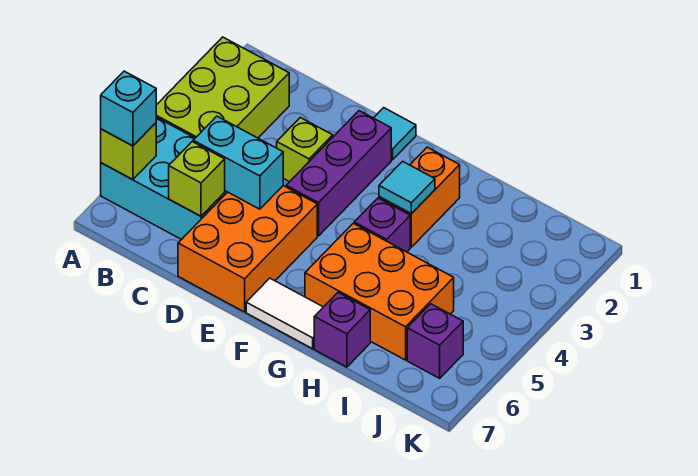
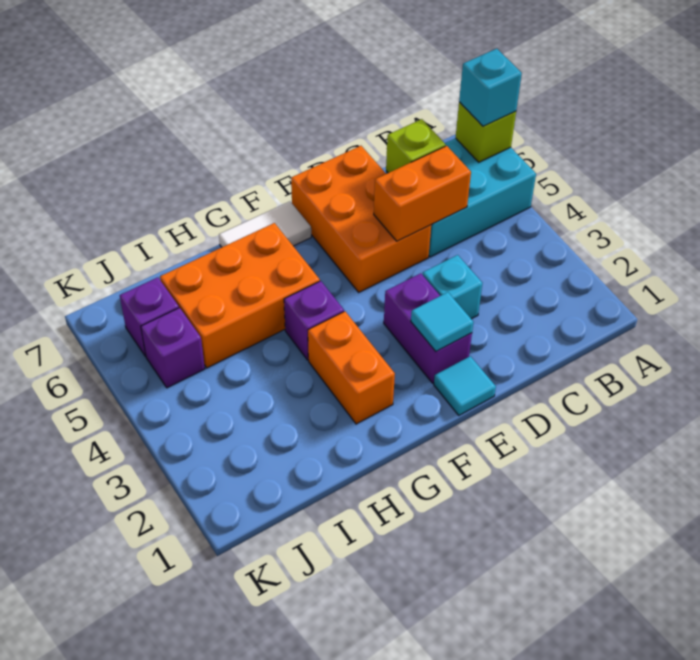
lime brick A2:B4 level 1 -> none
cyan brick C5:D5 level 2 -> orange brick C5:D5 level 2
lime brick D3 level 1 -> cyan brick D3 level 1
purple brick E2:E4 level 1 -> purple brick E2:E3 level 1
cyan tile G3 level 2 -> cyan tile E2 level 2
purple brick H7 level 1 -> purple brick J5 level 1

